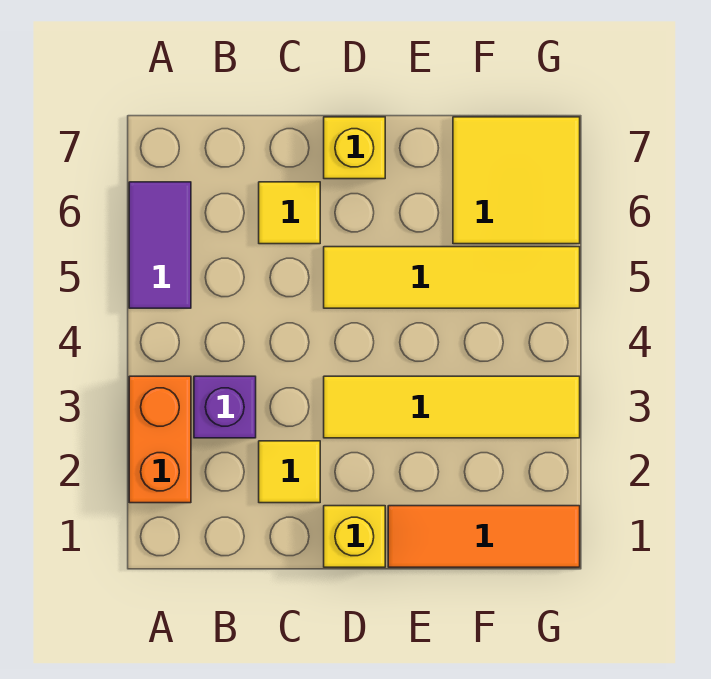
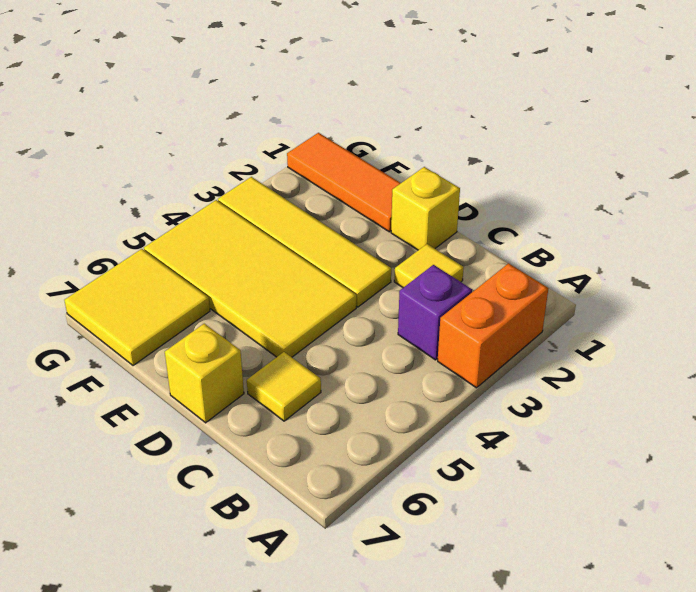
purple tile A5:A6 level 1 -> none
yellow tile D5:G5 level 1 -> yellow tile D4:G5 level 1

